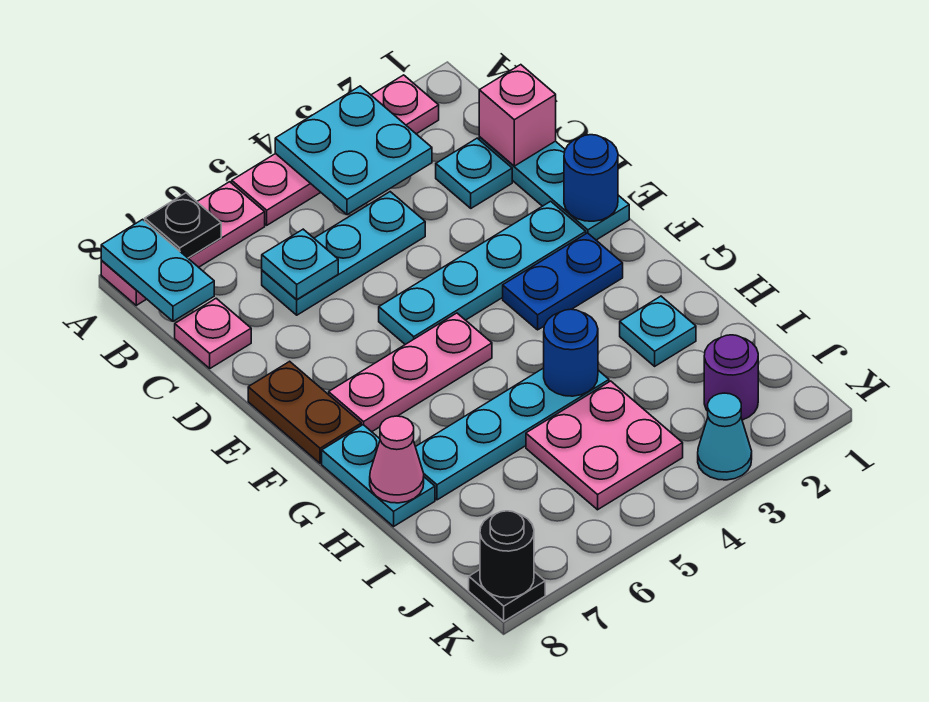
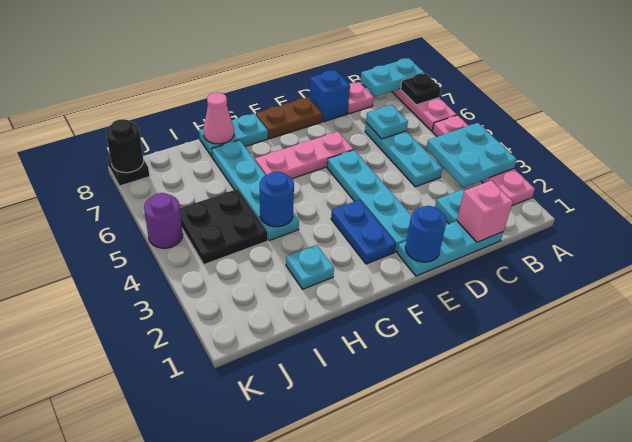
none -> blue brick D8 level 1
pink plate F5:F7 level 1 -> pink plate E6:G6 level 1
pink plate I4:J5 level 1 -> black plate I4:J5 level 1
purple round brick J2 level 1 -> purple round brick K5 level 1
cyan cone K3 level 1 -> none

